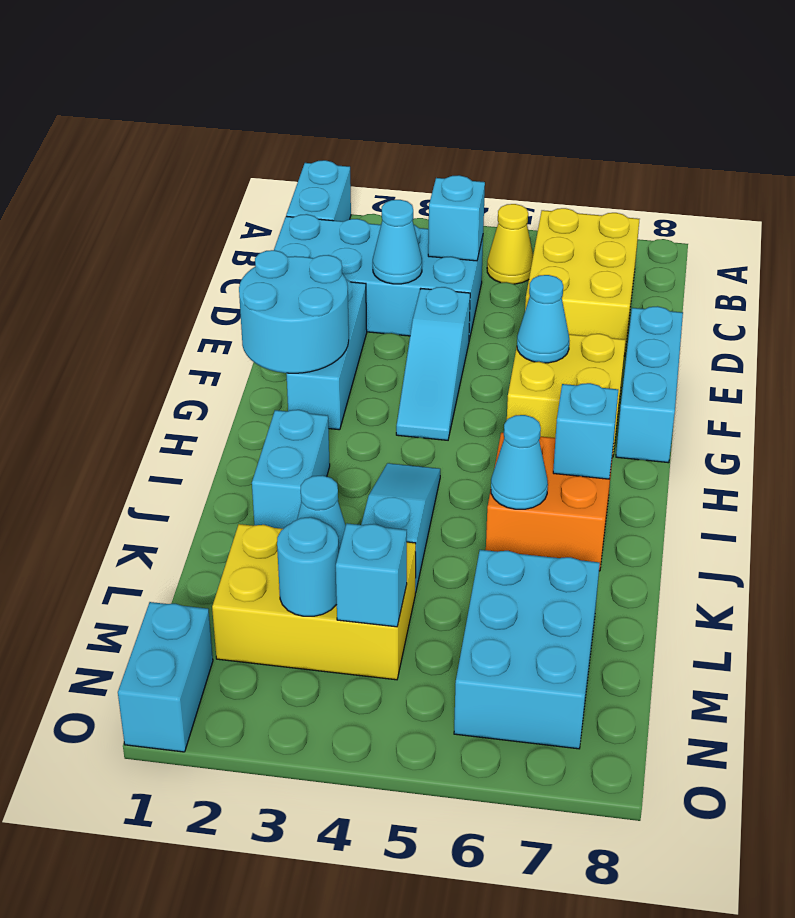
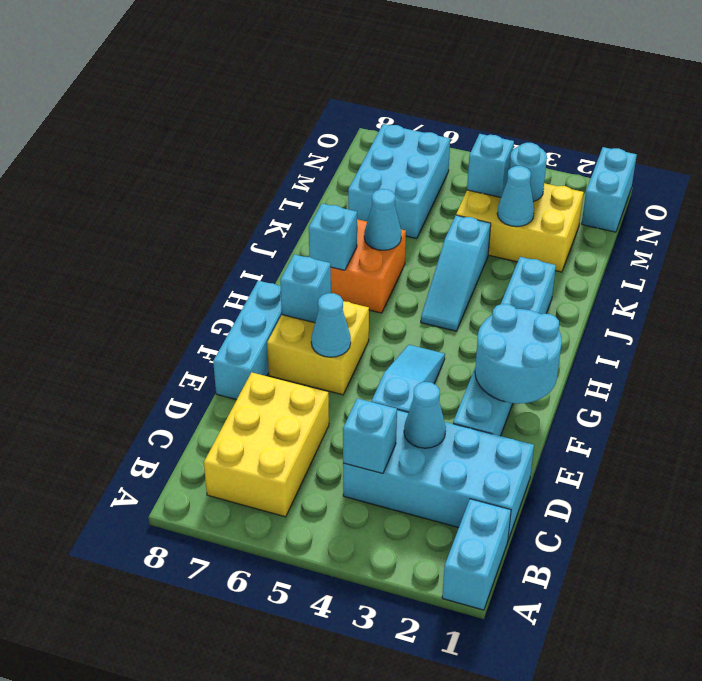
yellow cone B5 level 1 -> none
none -> cyan brick G7 level 2

